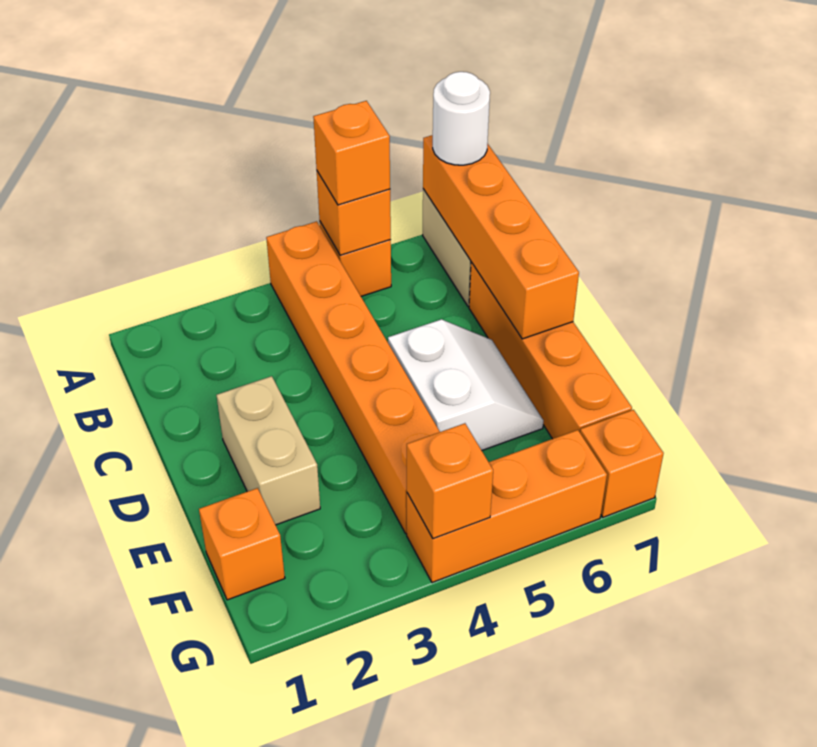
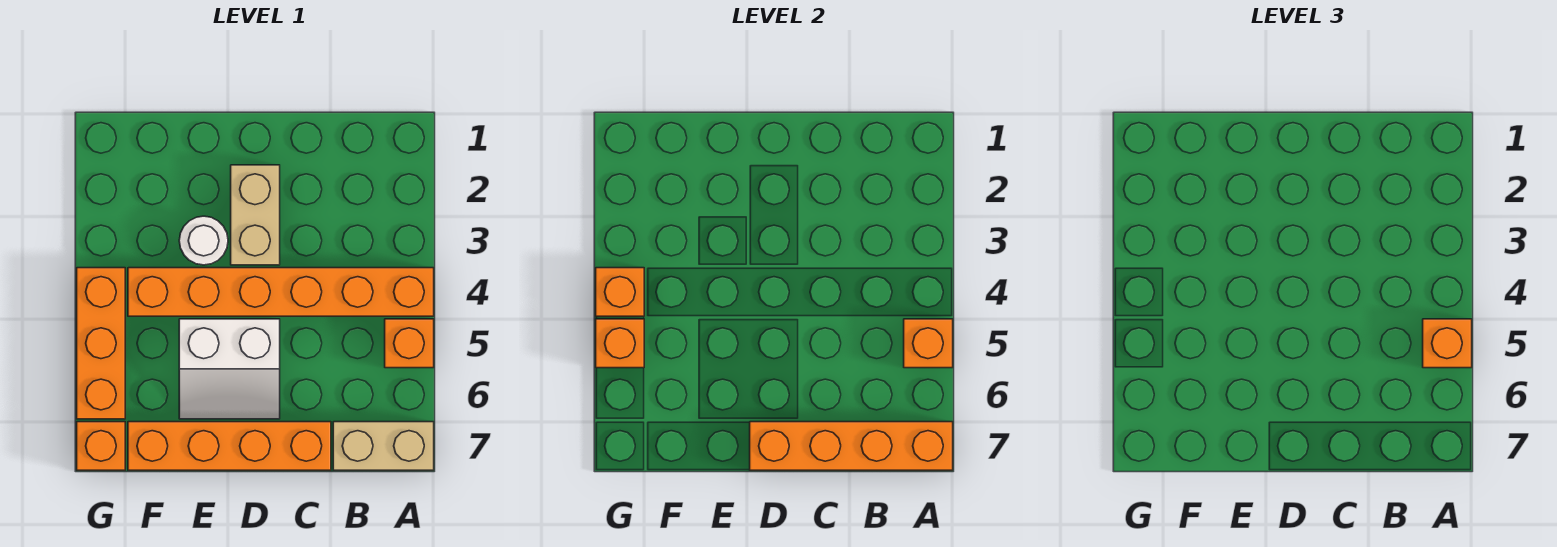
white round brick A7 level 3 -> white round brick E3 level 1
tan brick D2:E2 level 1 -> tan brick D2:D3 level 1
orange brick F1 level 1 -> orange brick G5 level 2

